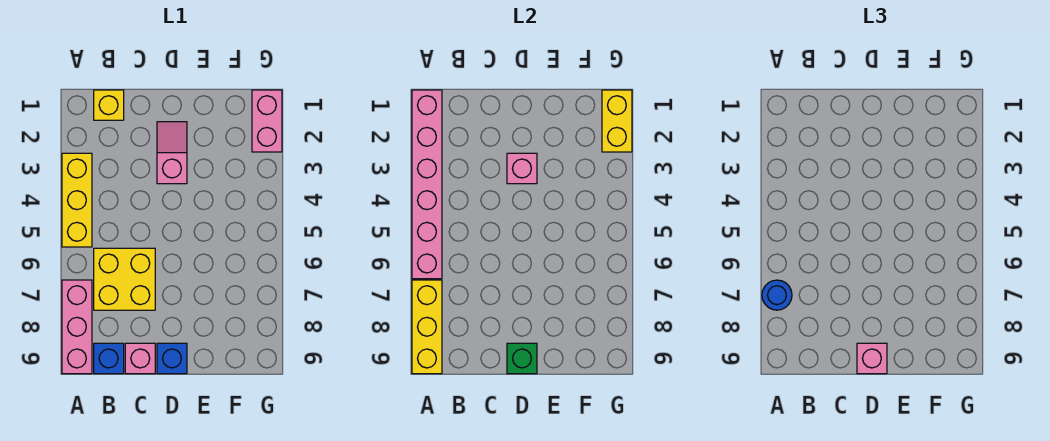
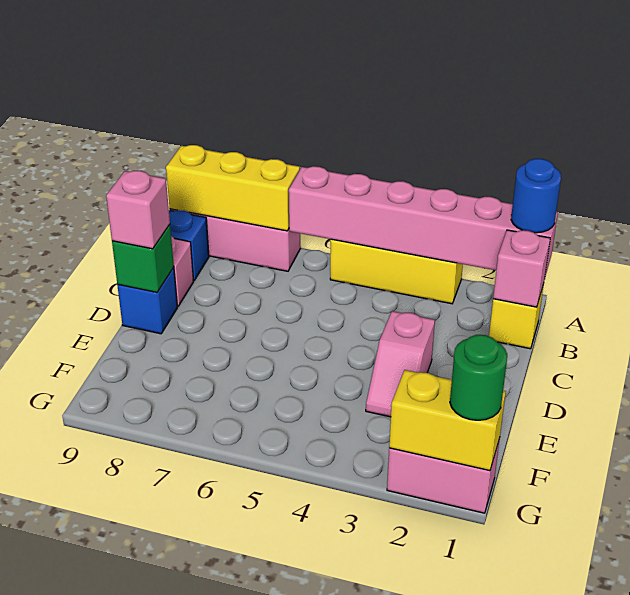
blue round brick A7 level 3 -> blue round brick A1 level 3
yellow brick B6:C7 level 1 -> none
pink slope D2:D3 level 1 top 3 -> pink slope D3:E3 level 1 top D
pink brick D3 level 2 -> pink brick B1 level 2
none -> green round brick G1 level 3

